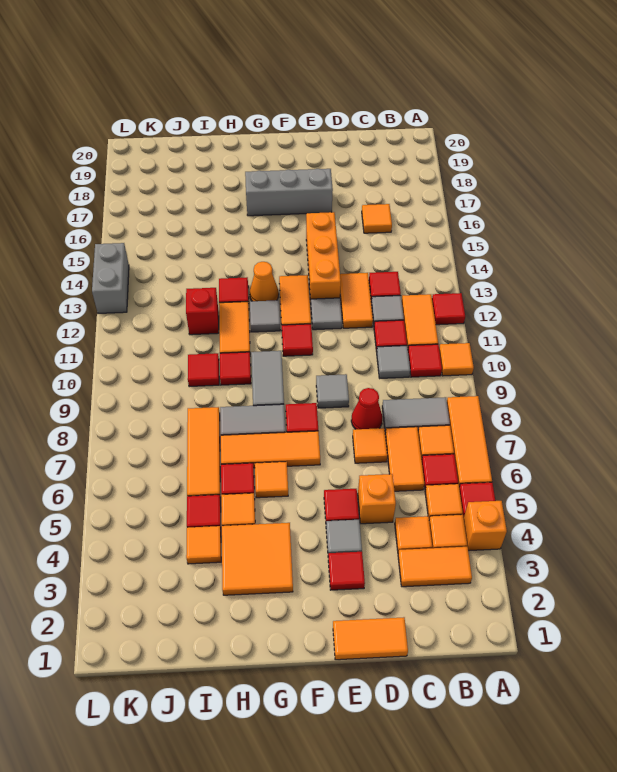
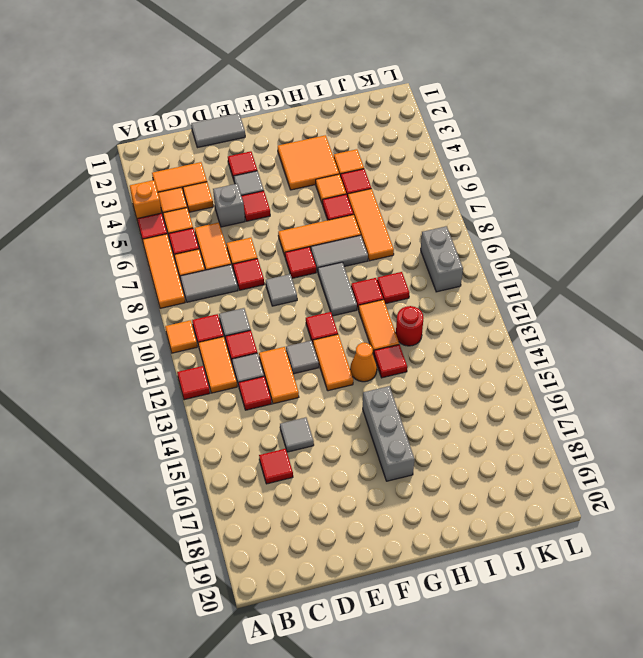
orange tile C16 level 1 -> red tile C16 level 1
orange tile D1:E1 level 1 -> grey tile D1:E1 level 1
orange brick D5 level 1 -> grey brick D5 level 1
red cone D8 level 1 -> red tile D8 level 1
orange brick E13:E15 level 1 -> none
grey brick E17:G17 level 1 -> grey brick G15:G17 level 1
orange tile G6 level 1 -> none
grey tile G12 level 1 -> grey tile D15 level 1
red brick I12 level 1 -> red round brick I12 level 1
grey brick L13:L14 level 1 -> grey brick K9:K10 level 1

